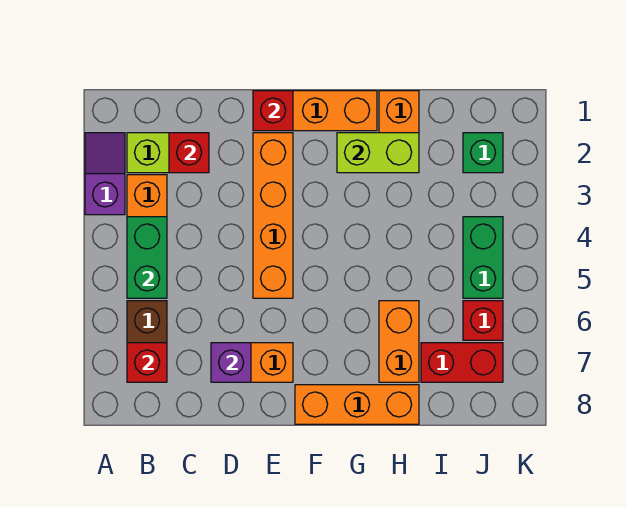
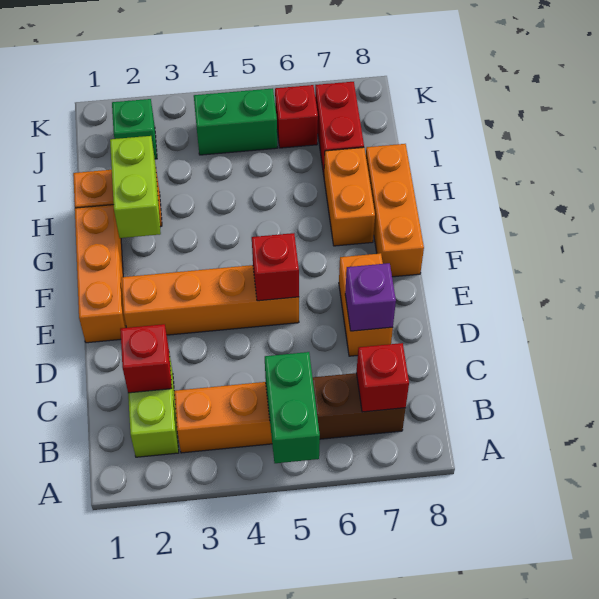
purple slope A2:A3 level 1 top 3 -> none
green brick B4:B5 level 2 -> green brick A5:B5 level 2
red brick E1 level 2 -> red brick E5 level 2
orange brick H6:H7 level 1 -> orange brick G7:H7 level 1

